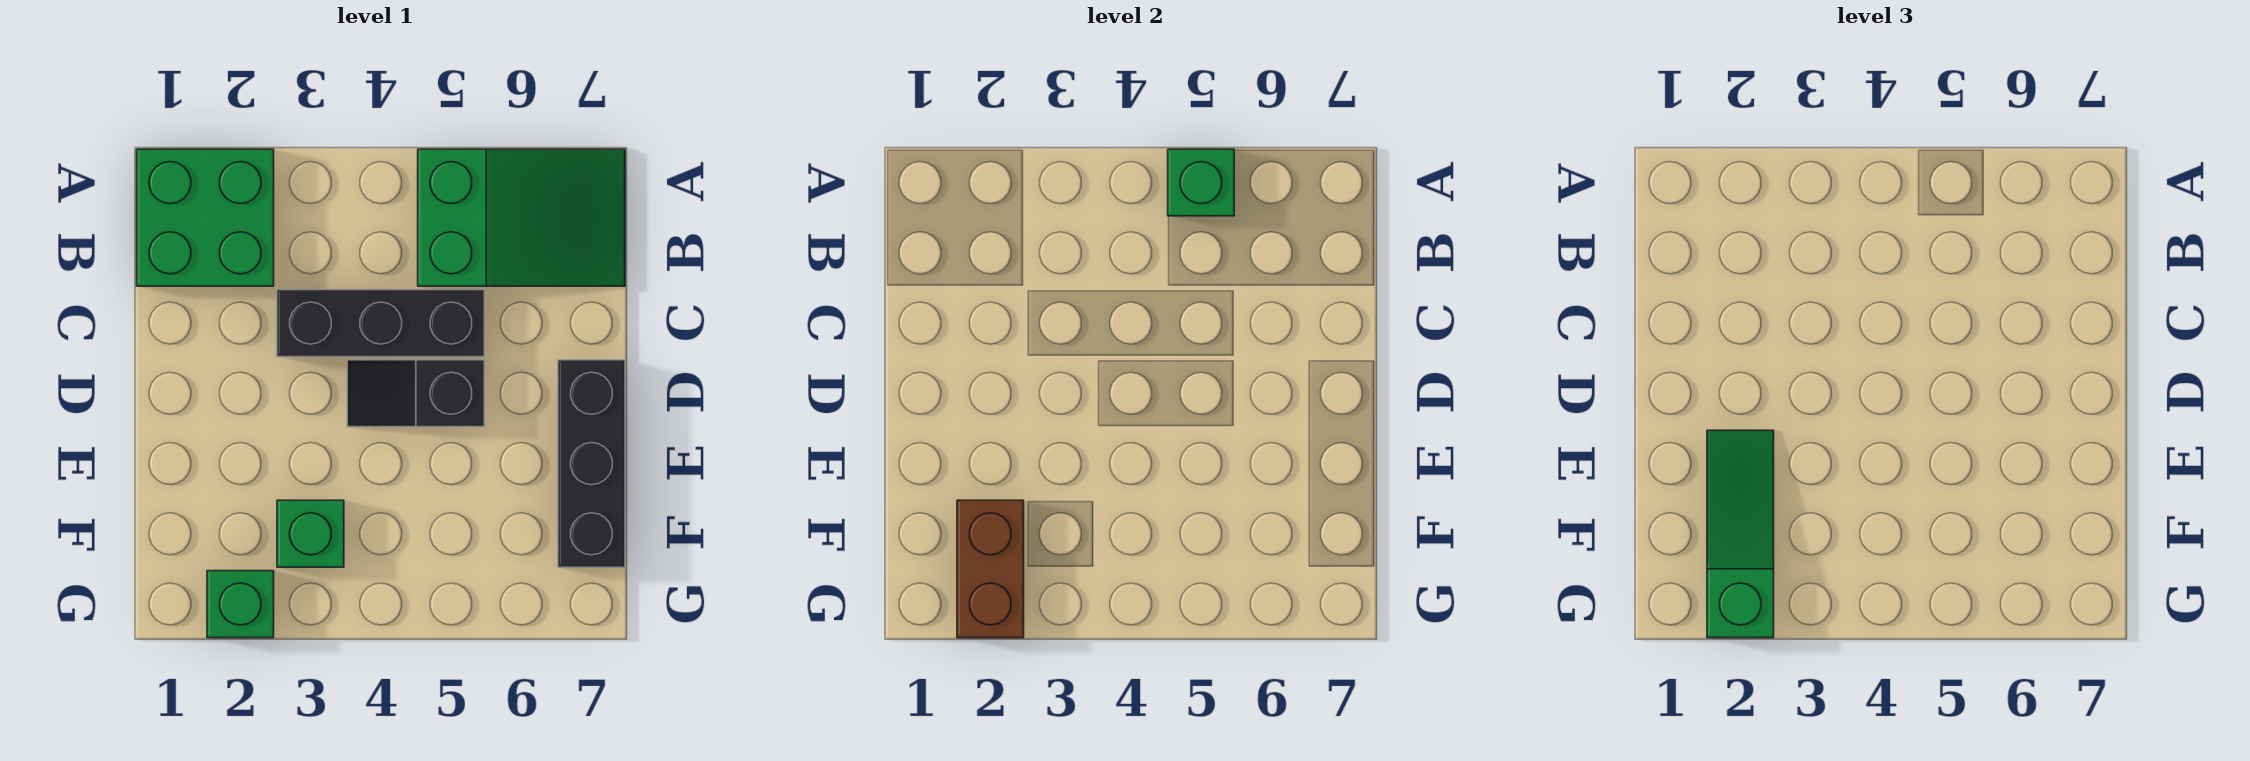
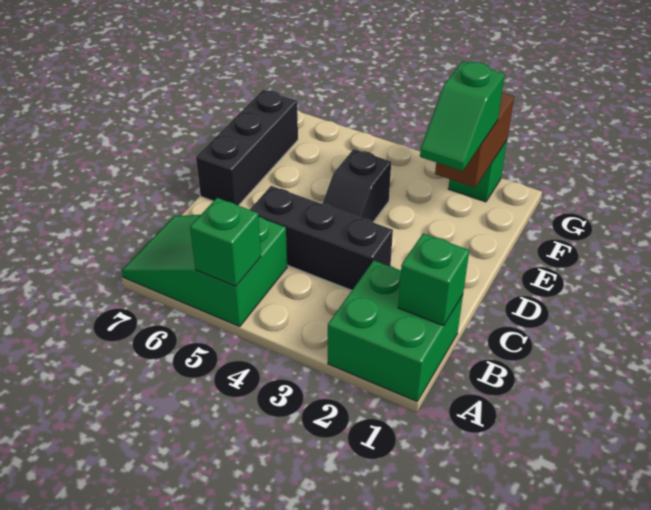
black slope D4:D5 level 1 top 5 -> black slope D4:E4 level 1 top E
green slope E2:G2 level 3 top G -> green slope E2:F2 level 3 top F
green brick F3 level 1 -> green brick B1 level 2

